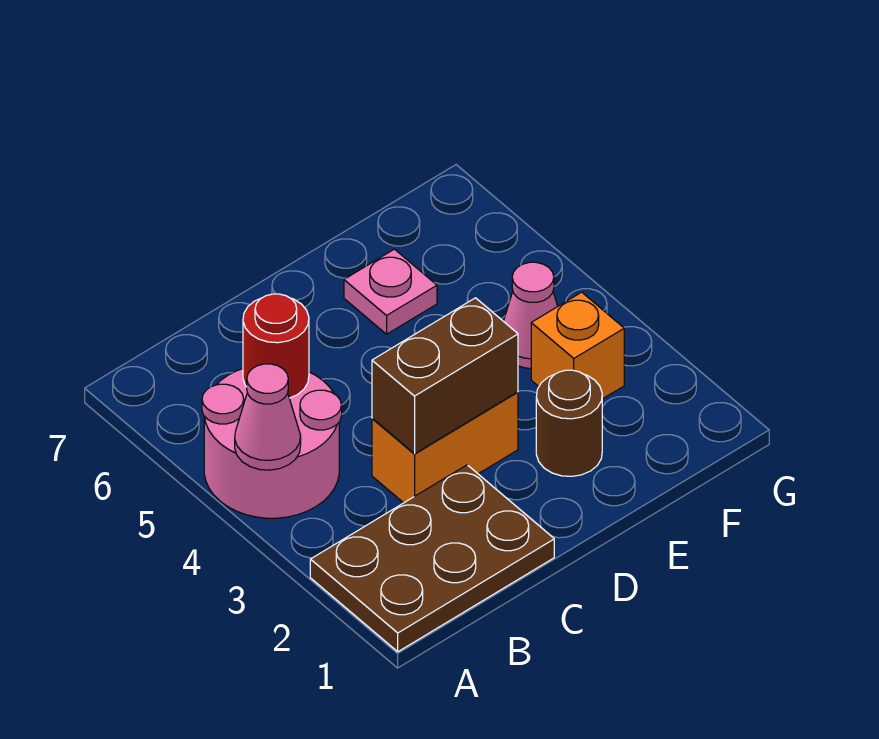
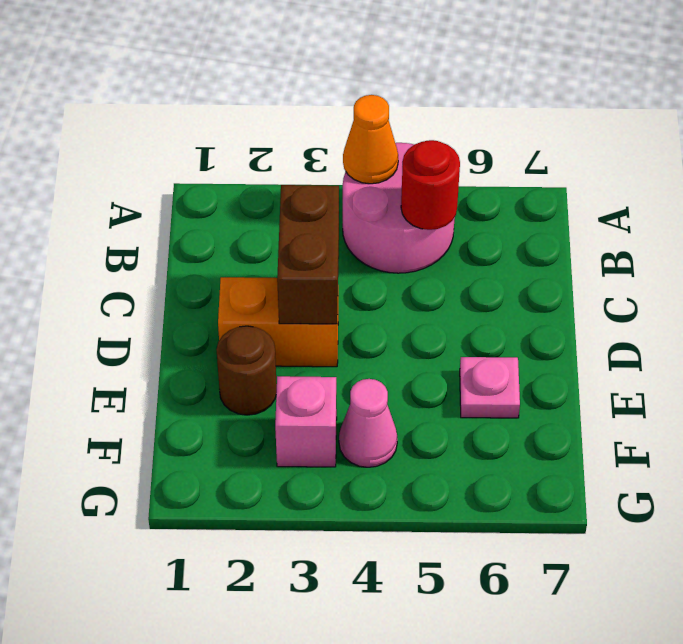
brown plate A1:C2 level 1 -> none
pink cone A4 level 2 -> orange cone A4 level 2
orange brick C3:D3 level 1 -> orange brick D2:D3 level 1
orange brick F3 level 1 -> pink brick F3 level 1

